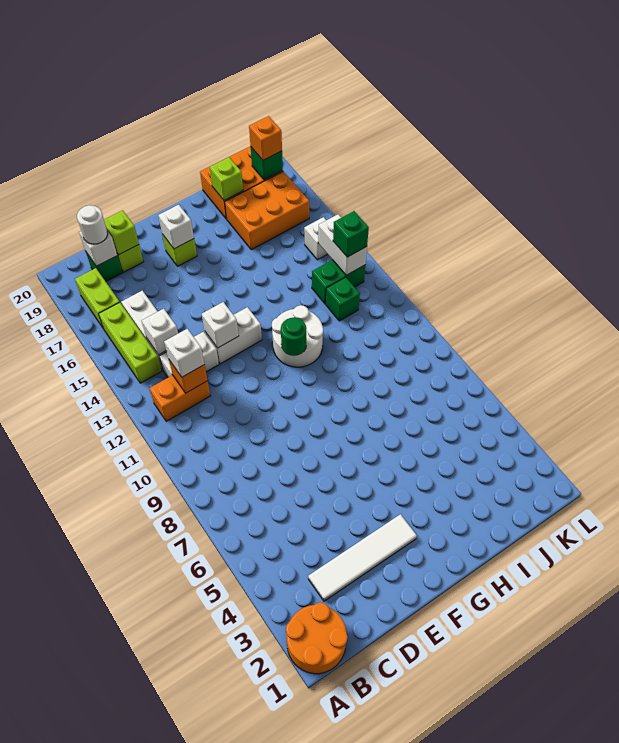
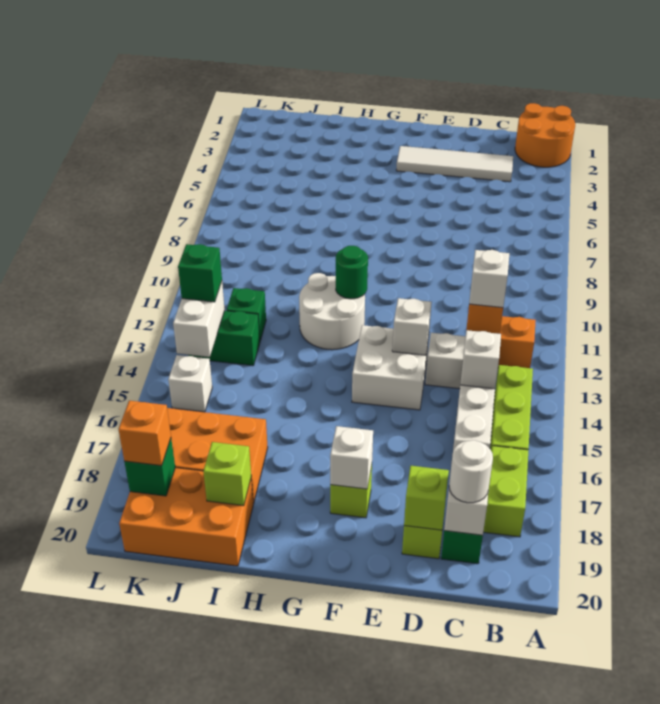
white brick E13:F13 level 1 -> white brick E13:F14 level 1

